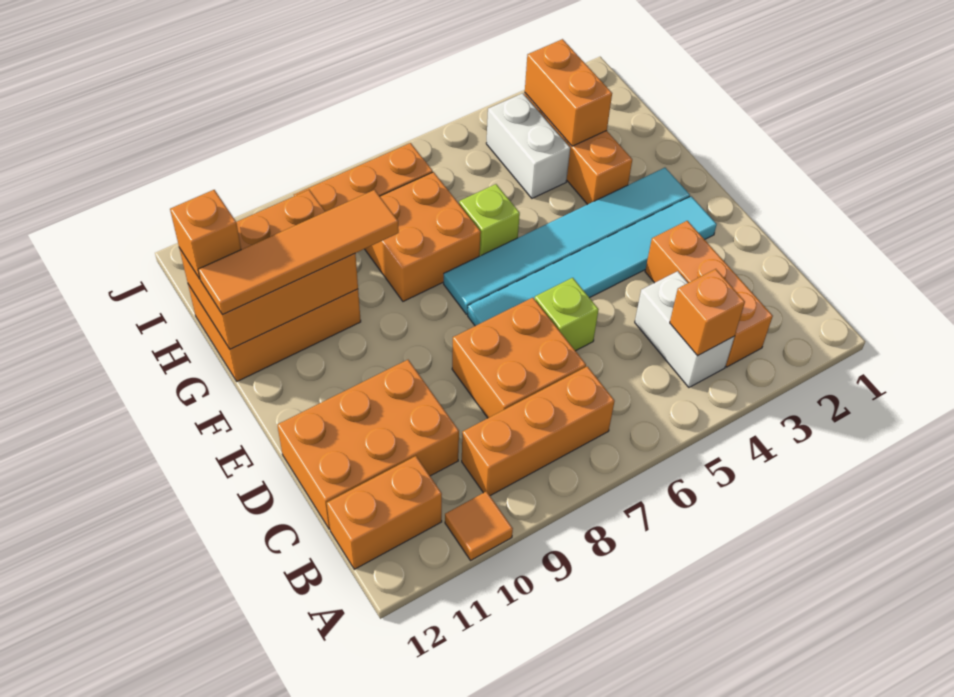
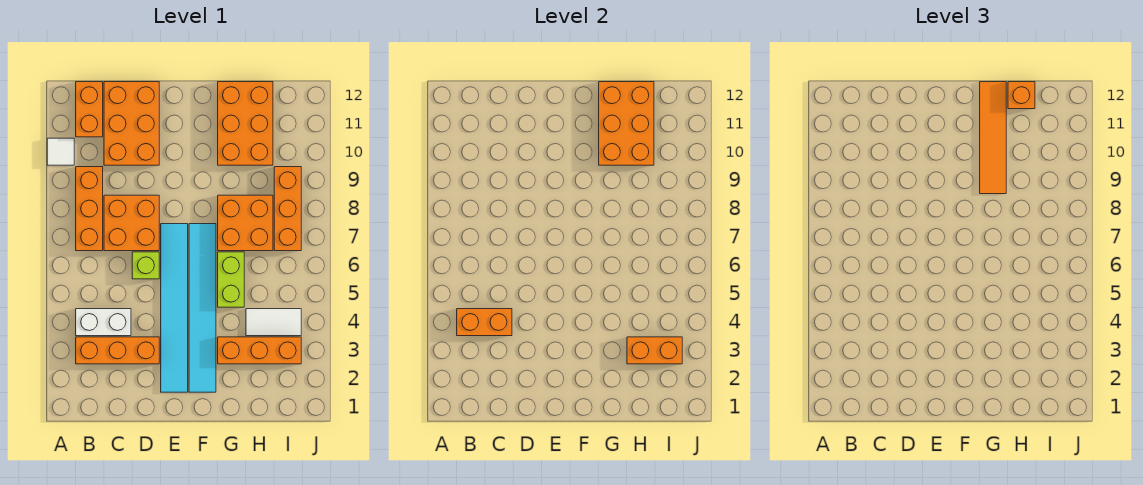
orange tile A10 level 1 -> white tile A10 level 1
orange brick B4 level 2 -> orange brick B4:C4 level 2
lime brick G6 level 1 -> lime brick G5:G6 level 1
white brick H4:I4 level 1 -> white tile H4:I4 level 1

